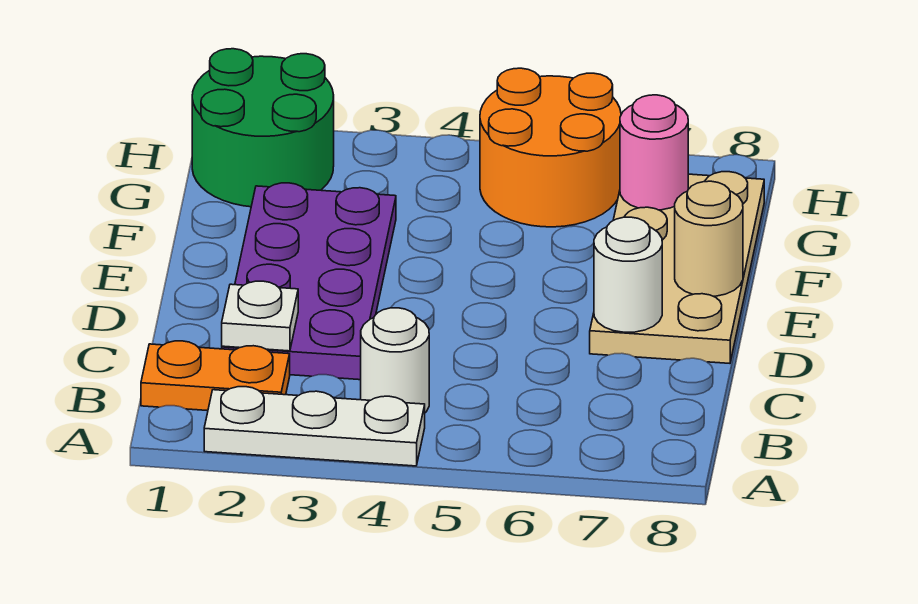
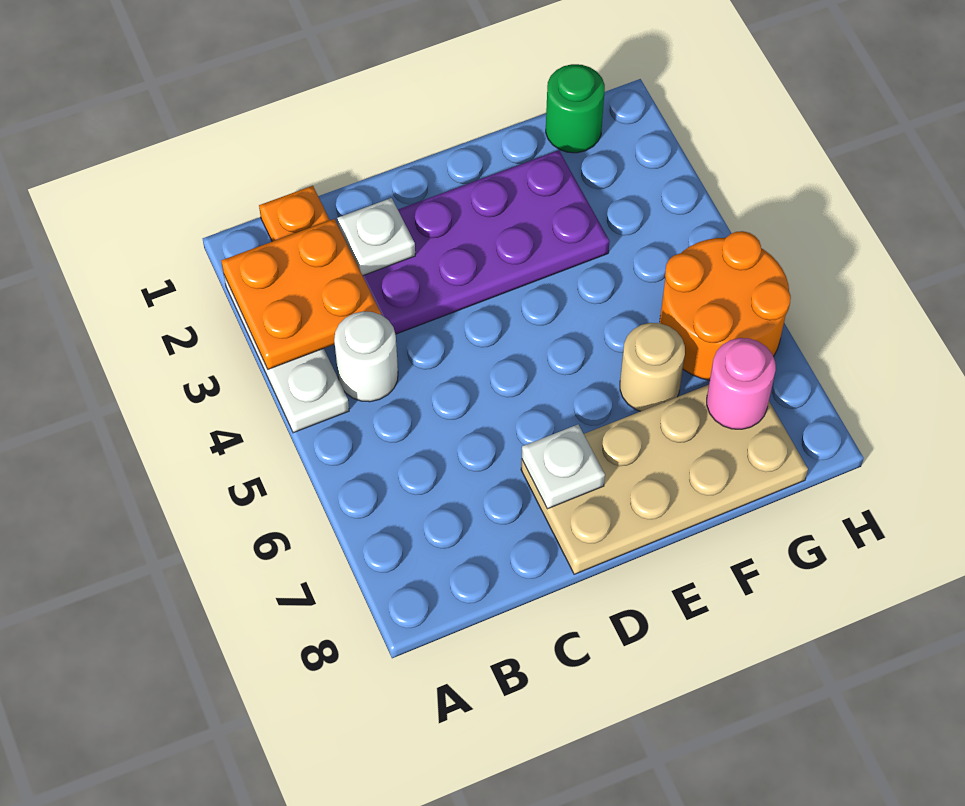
none -> orange plate A2:B3 level 2
white round brick D7 level 2 -> white plate D7 level 2
tan round brick E8 level 2 -> tan round brick F6 level 1
green round brick G1:H2 level 1 -> green round brick G1 level 1

